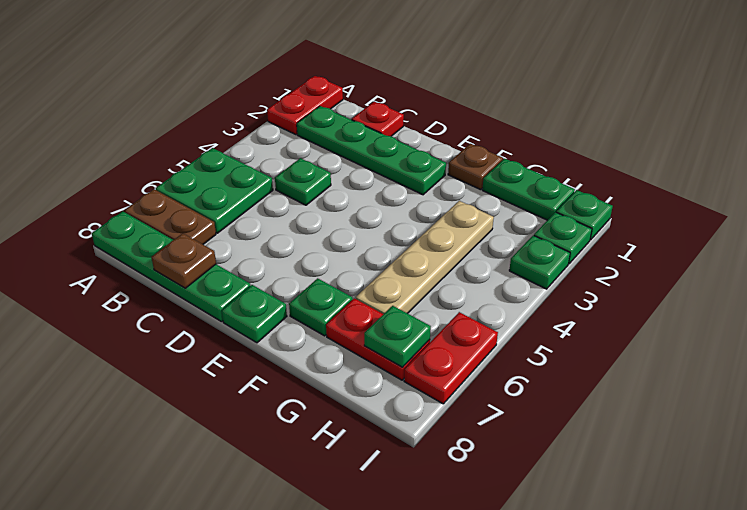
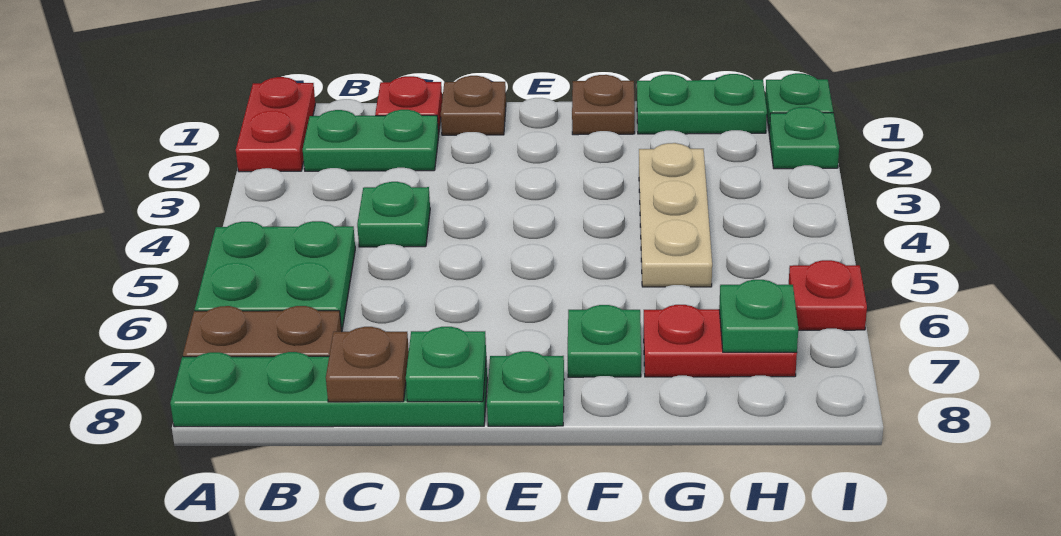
green plate B2:E2 level 1 -> green plate B2:C2 level 1
none -> brown plate D1 level 1
tan plate G3:G6 level 1 -> tan plate G3:G5 level 1
green plate I3 level 1 -> green plate D8 level 2
red plate I6:I7 level 1 -> red plate I6 level 1

